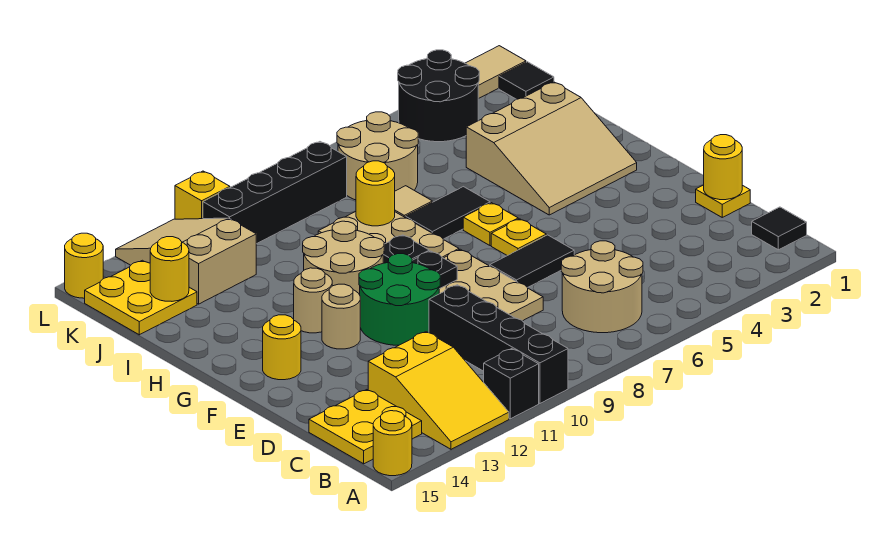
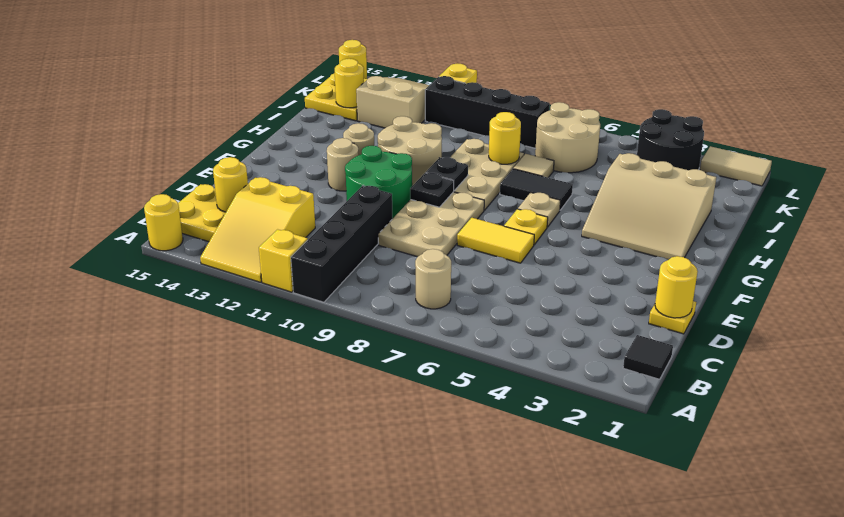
black brick A11 level 1 -> yellow brick A11 level 1
tan round brick B6:C7 level 1 -> tan round brick B7 level 1
black tile E6:E7 level 1 -> yellow tile E6:E7 level 1
yellow round brick F14 level 1 -> yellow round brick C14 level 2
yellow plate G6 level 1 -> tan plate G6 level 1
black tile K1 level 1 -> none

